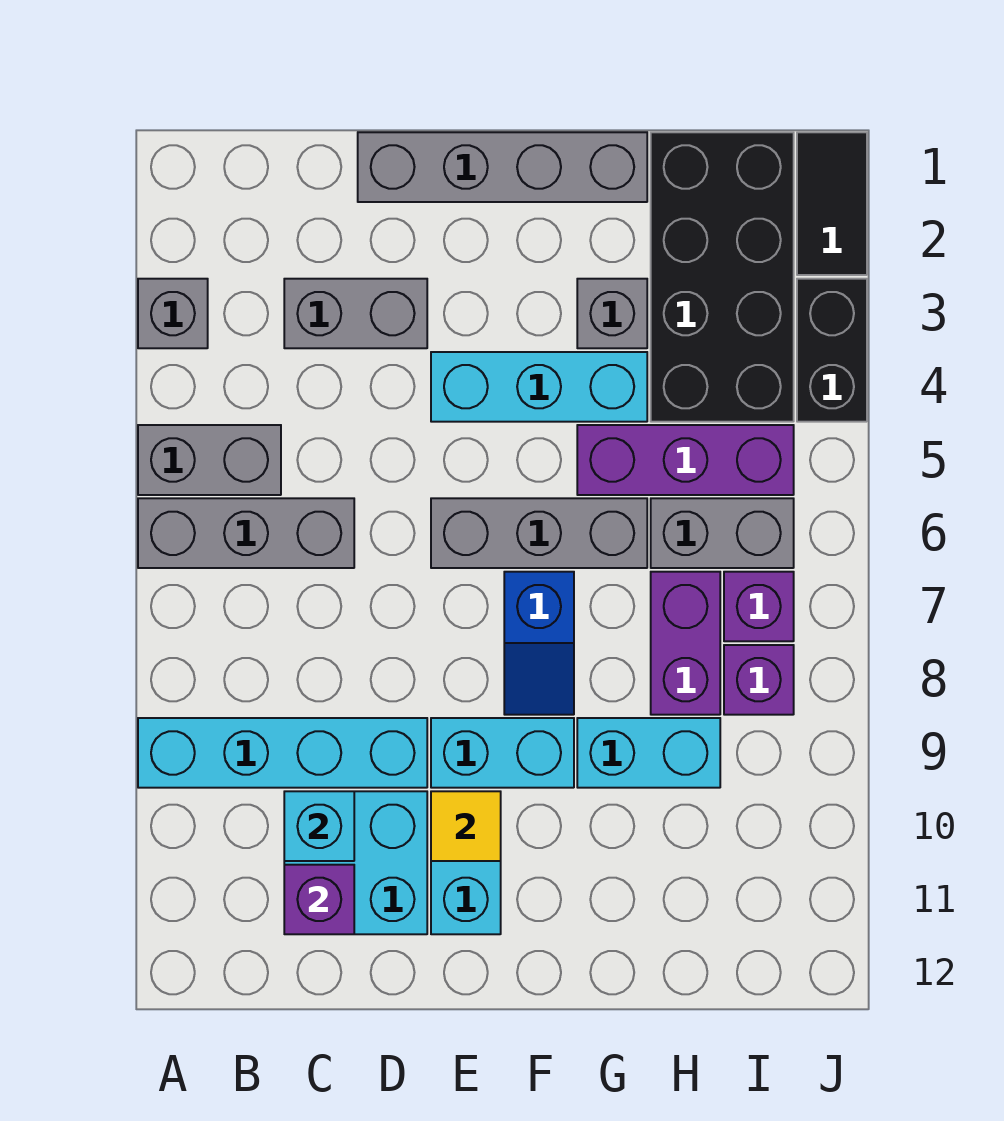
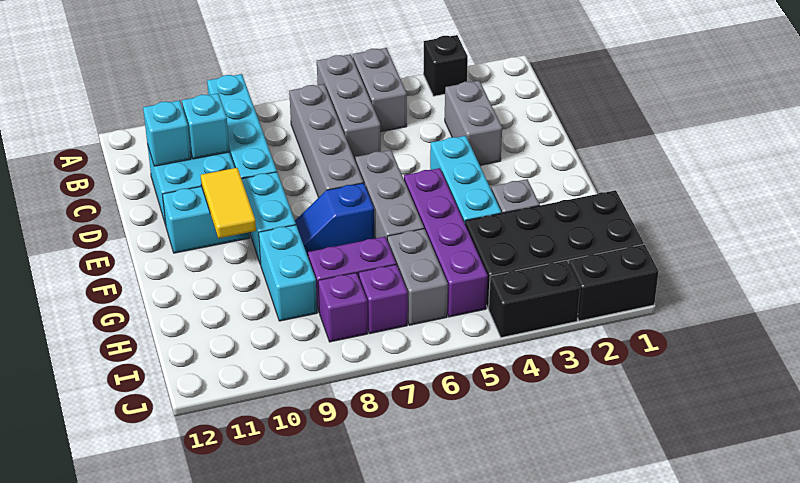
grey brick A3 level 1 -> black brick A3 level 1
purple brick C11 level 2 -> cyan brick C11 level 2
grey brick D1:G1 level 1 -> grey brick B7:E7 level 1
yellow tile E10 level 2 -> yellow tile E10:F10 level 2
purple brick G5:I5 level 1 -> purple brick F5:I5 level 1
black tile J1:J2 level 1 -> black brick J1:J2 level 1

